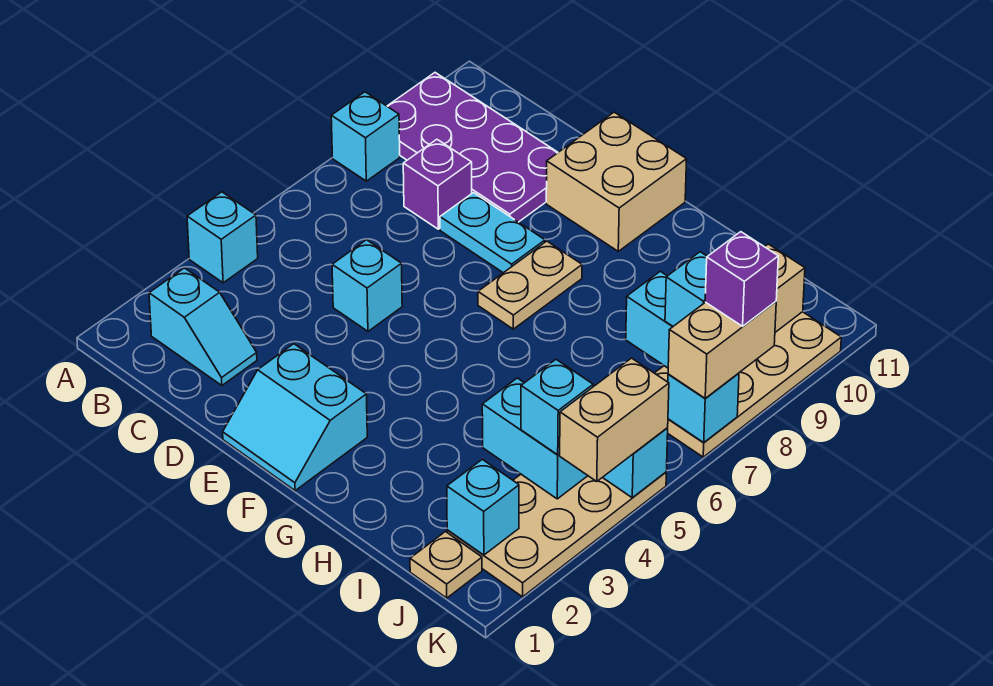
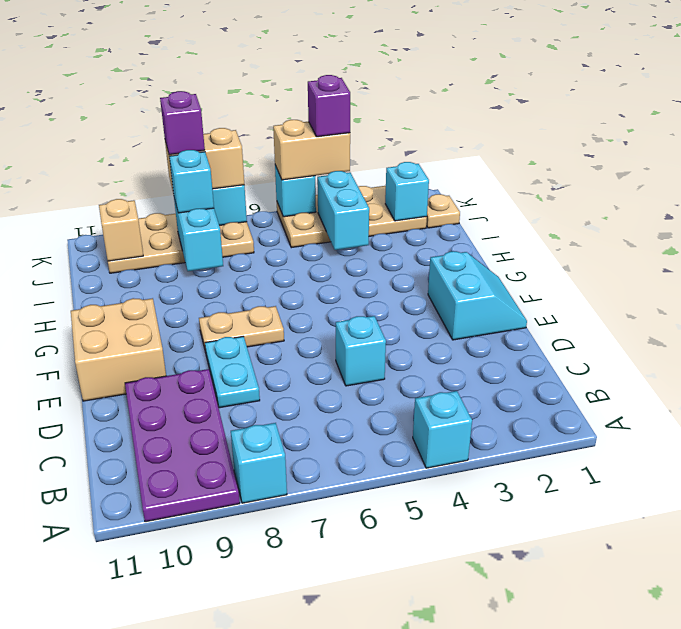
cyan slope B2:C2 level 1 top B -> none
purple brick C8 level 1 -> purple brick K4 level 4
cyan brick J4 level 3 -> none

